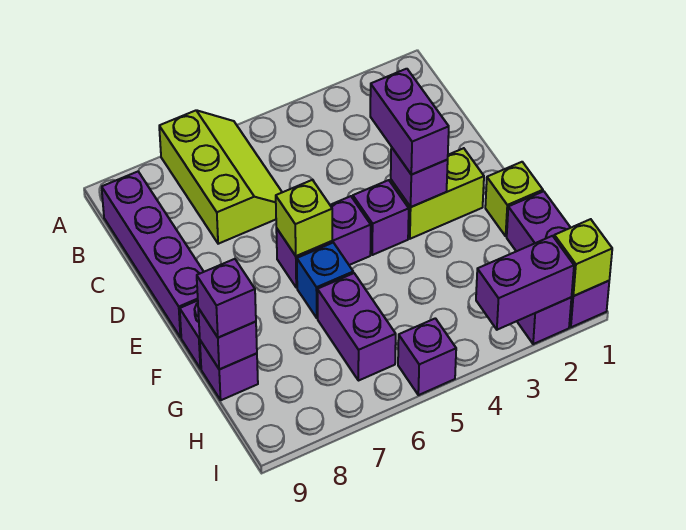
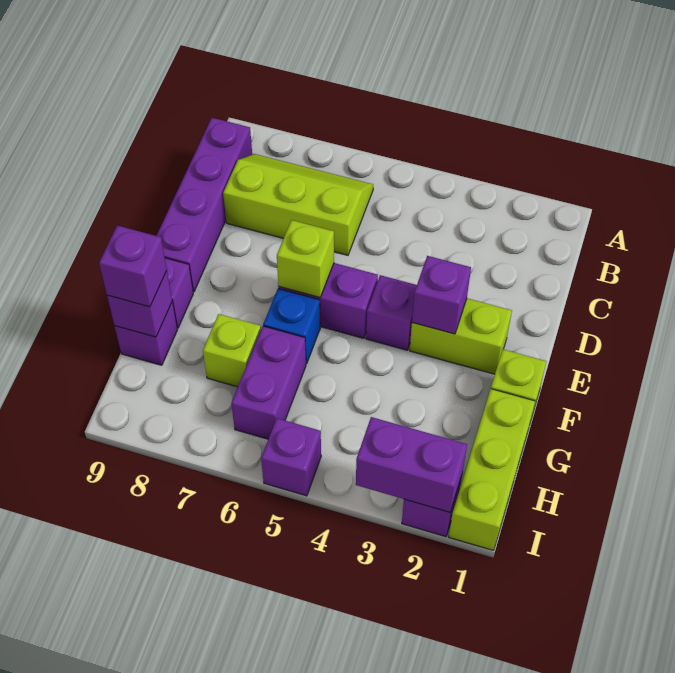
lime slope A6:C7 level 1 top 7 -> lime slope B6:C8 level 1 top C
purple brick D3:E3 level 3 -> none
purple brick G1:I1 level 1 -> lime brick G1:I1 level 1
lime brick I1 level 2 -> lime brick G7 level 1

